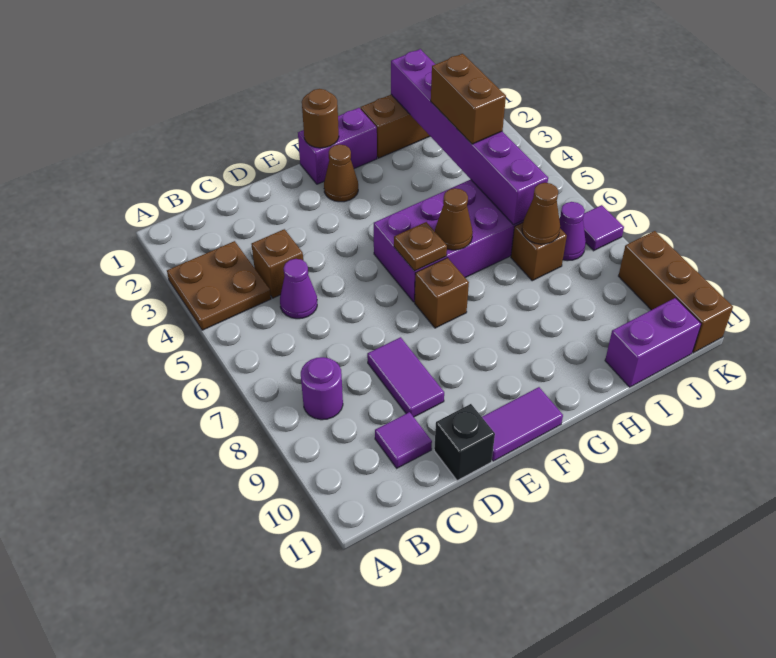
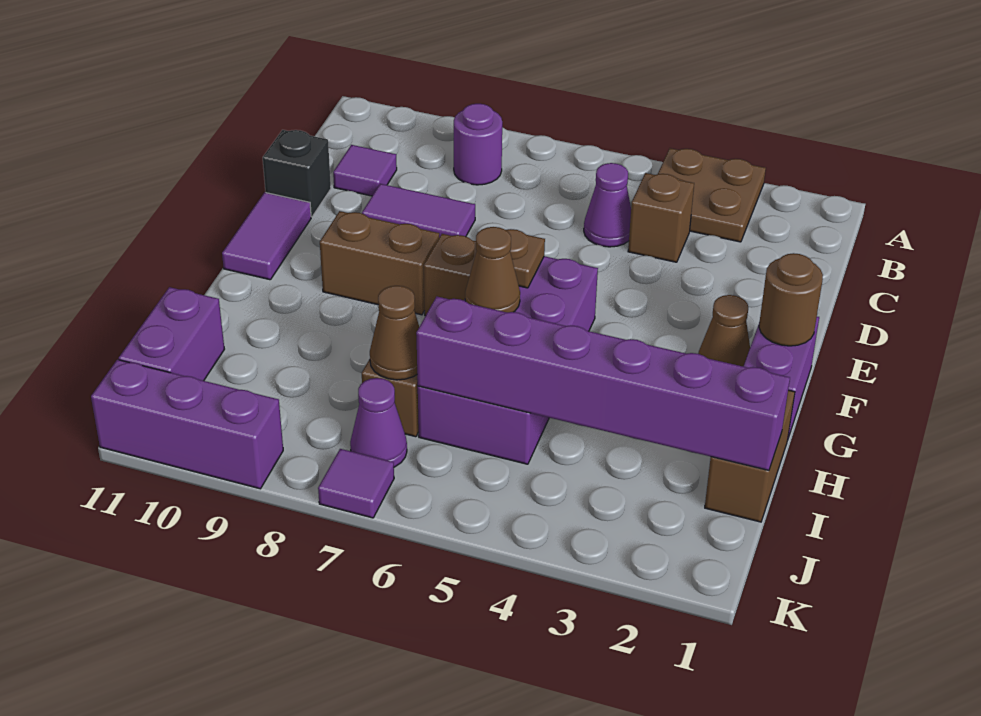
brown brick I3:I4 level 3 -> brown brick F8:F9 level 1
brown brick K9:K11 level 1 -> purple brick K9:K11 level 1

